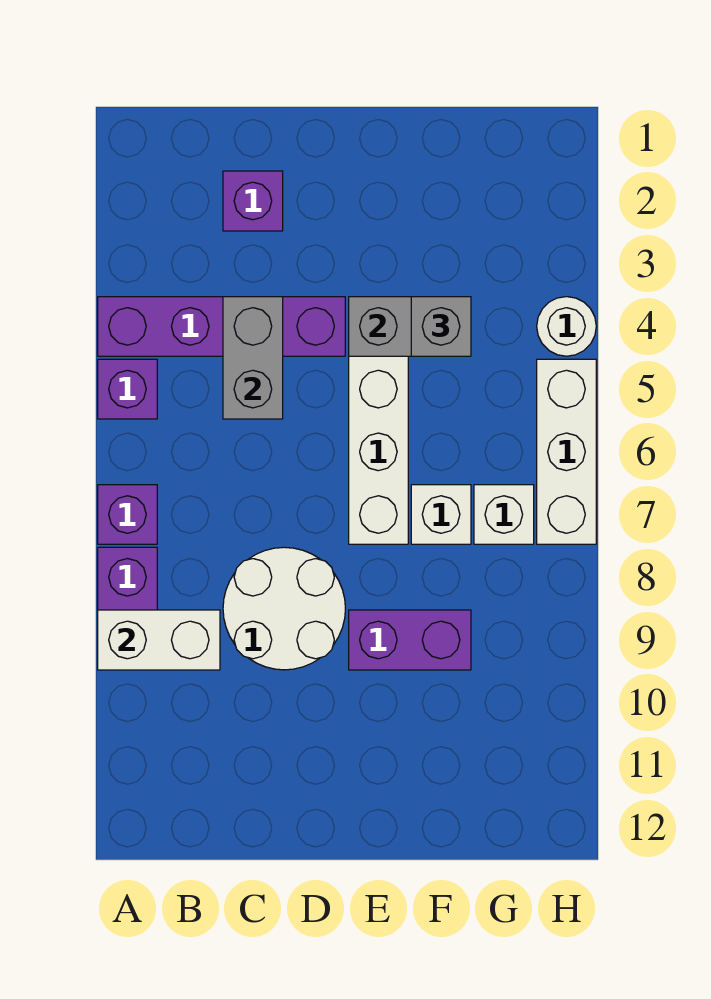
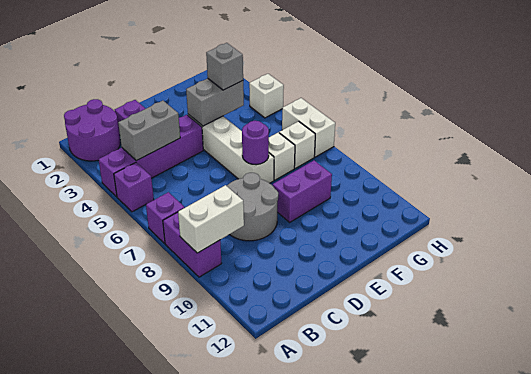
none -> purple round brick A1:B2 level 1
grey brick C4:C5 level 2 -> grey brick B4:C4 level 2
white round brick C8:D9 level 1 -> grey round brick C8:D9 level 1
none -> purple round brick E7 level 2
white round brick H4 level 1 -> white brick H4 level 1
white brick H5:H7 level 1 -> white brick H6:H7 level 1

